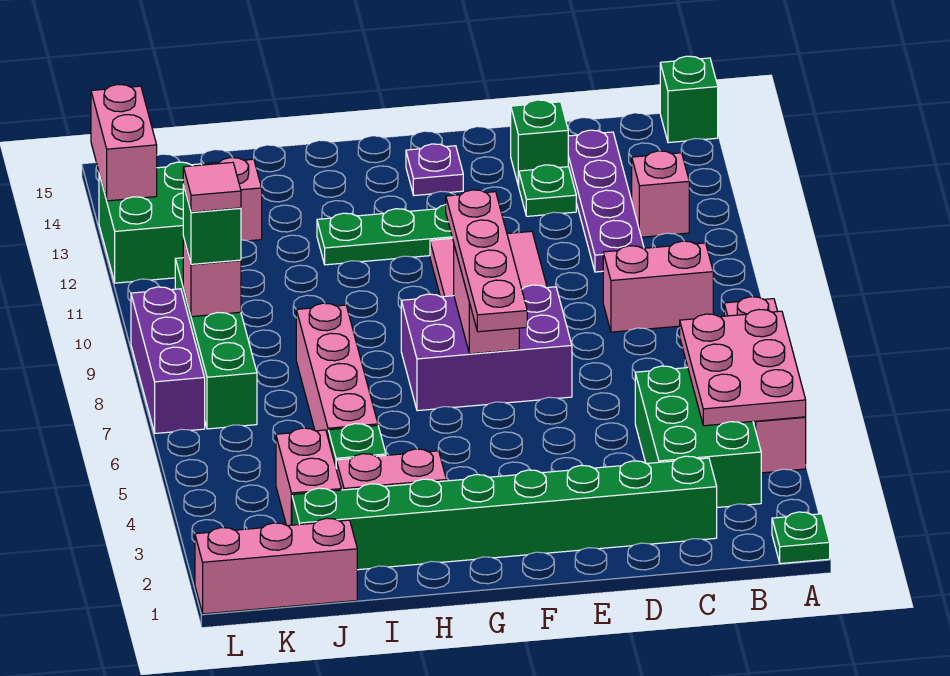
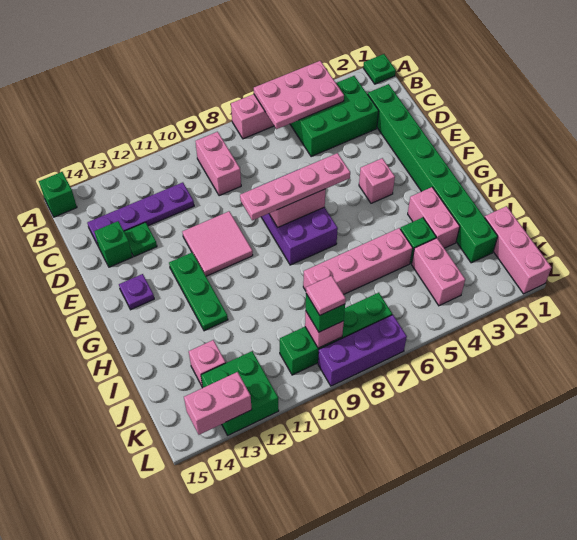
pink brick B12 level 1 -> pink brick F4 level 1
pink brick J3:J4 level 1 -> pink brick J4:K4 level 1

